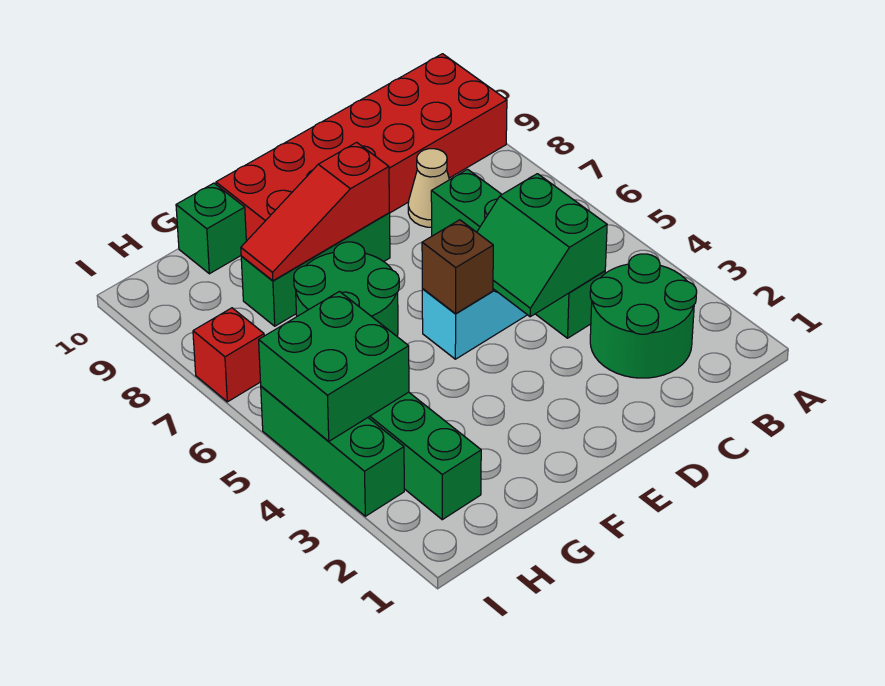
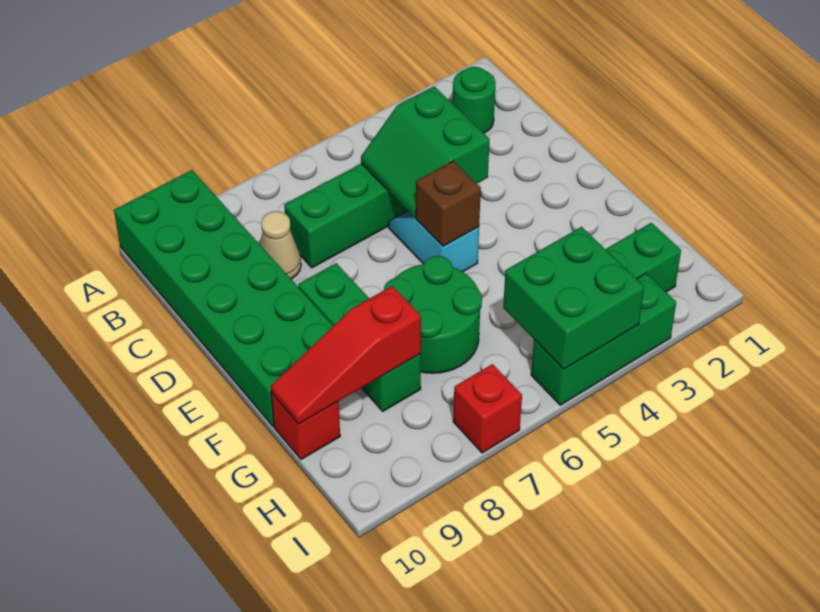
red brick A9:F10 level 1 -> green brick A9:F10 level 1
green round brick B2:C3 level 1 -> green round brick B2 level 1
green slope C4:D5 level 2 top C -> green slope C4:D5 level 2 top 4
red slope E8:G8 level 2 top E -> red slope G8:G10 level 2 top 8
green brick G10 level 1 -> red brick G10 level 1

